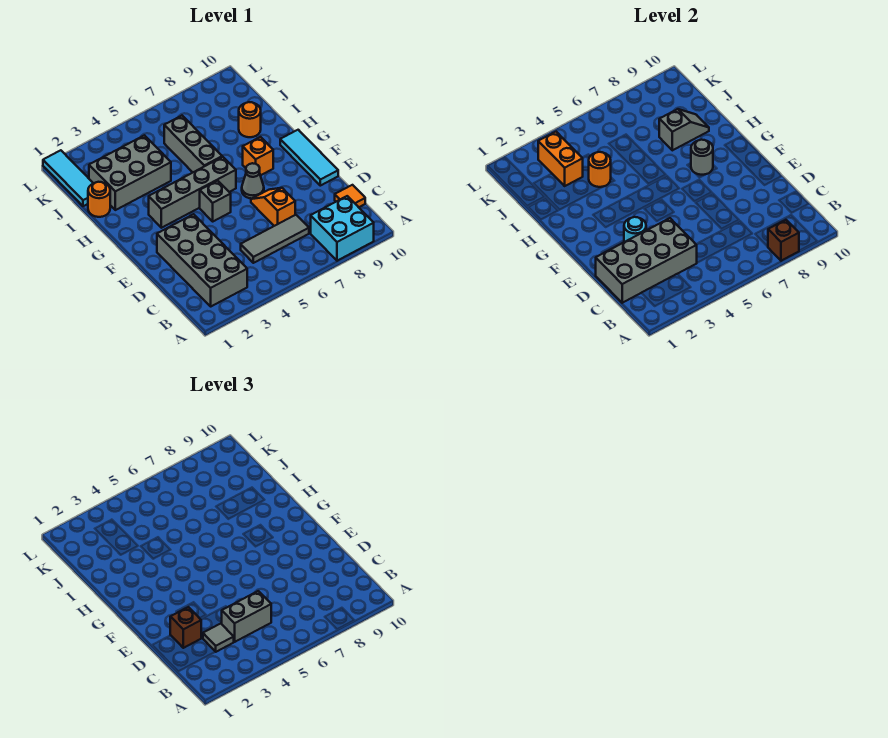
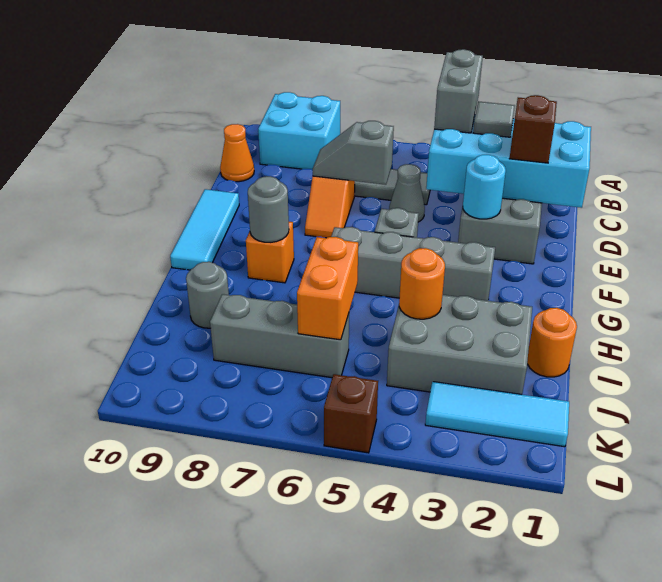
brown brick A8 level 2 -> brown brick L5 level 1
grey brick C1:D4 level 2 -> cyan brick C1:D4 level 2
grey brick C4:C5 level 3 -> grey brick B4:C4 level 3
orange tile C10 level 1 -> orange cone C10 level 1
grey cone F7 level 1 -> grey cone D5 level 1
grey brick H6:J6 level 1 -> grey brick J6:J8 level 1
grey slope I8:I9 level 2 top 8 -> grey slope D6:D7 level 2 top 6
orange round brick I9 level 1 -> grey round brick I9 level 1
cyan tile J1:L1 level 1 -> cyan tile K1:K3 level 1
orange brick J3:K3 level 2 -> orange brick I6:J6 level 2

